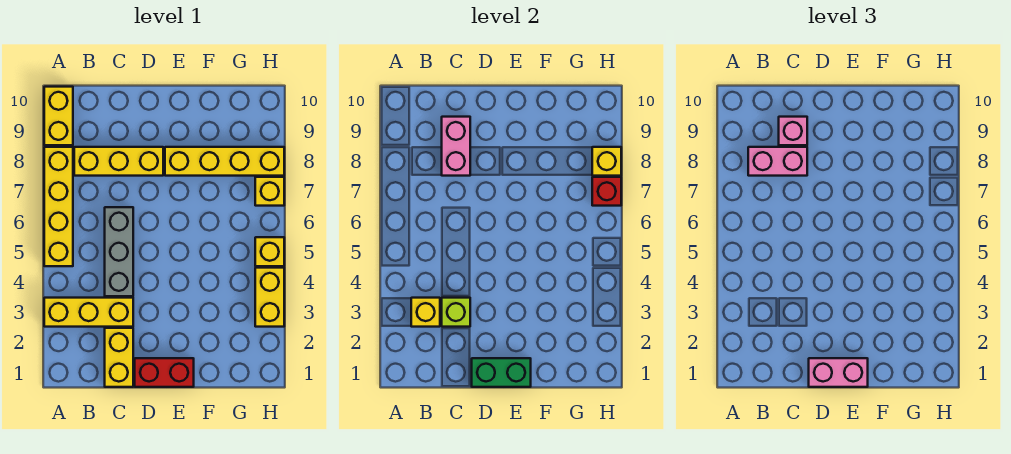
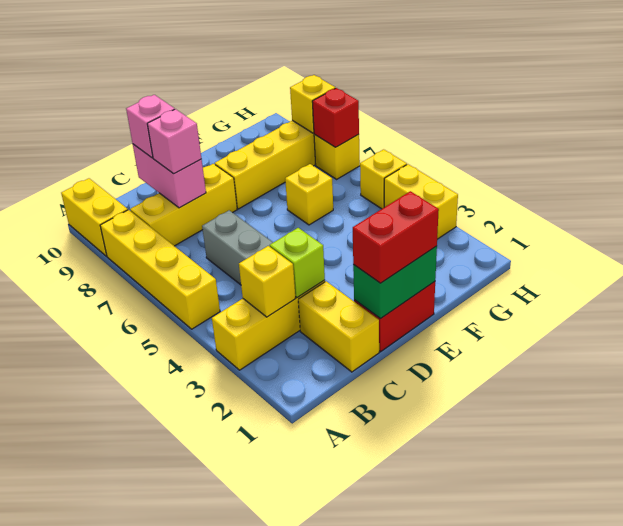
pink brick B8:C8 level 3 -> pink brick C8 level 3
pink brick D1:E1 level 3 -> red brick D1:E1 level 3
none -> yellow brick F6 level 1

